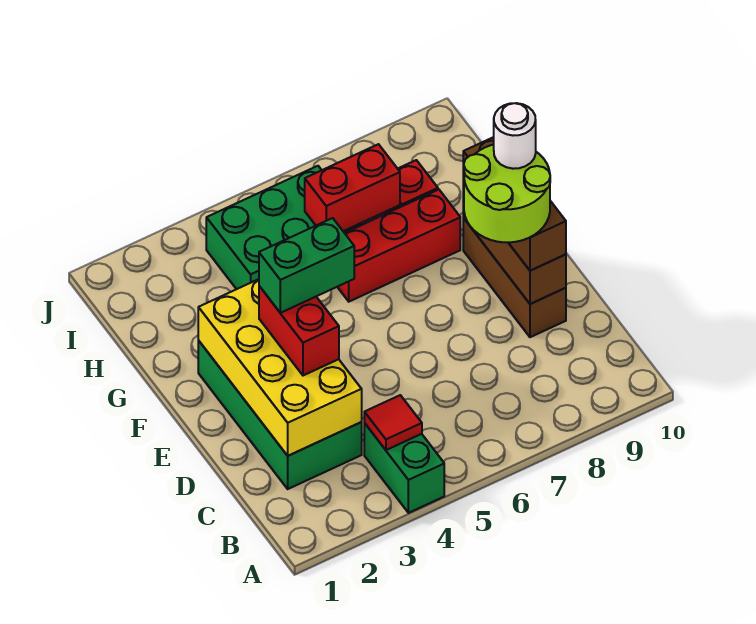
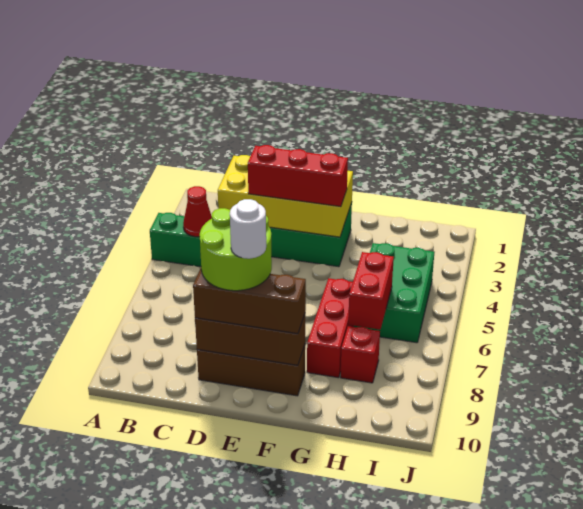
red tile B4 level 2 -> red cone B4 level 2
red brick D3:E3 level 3 -> red brick D3:F3 level 3
green brick E3:E4 level 4 -> none

